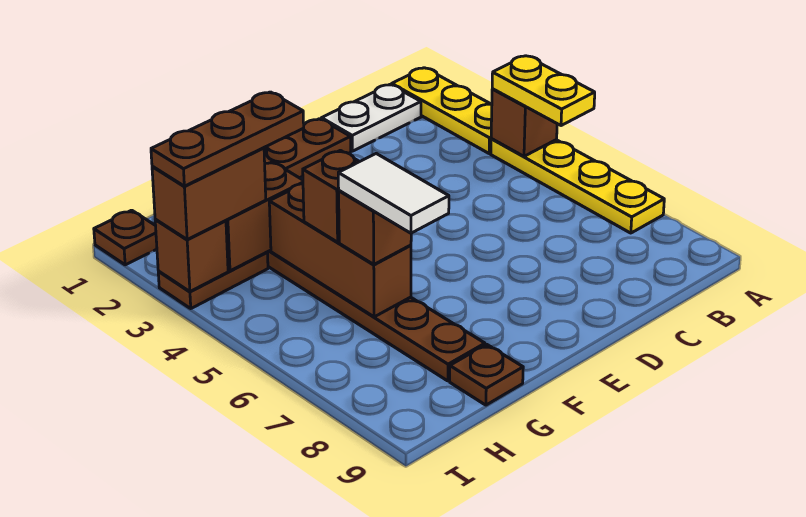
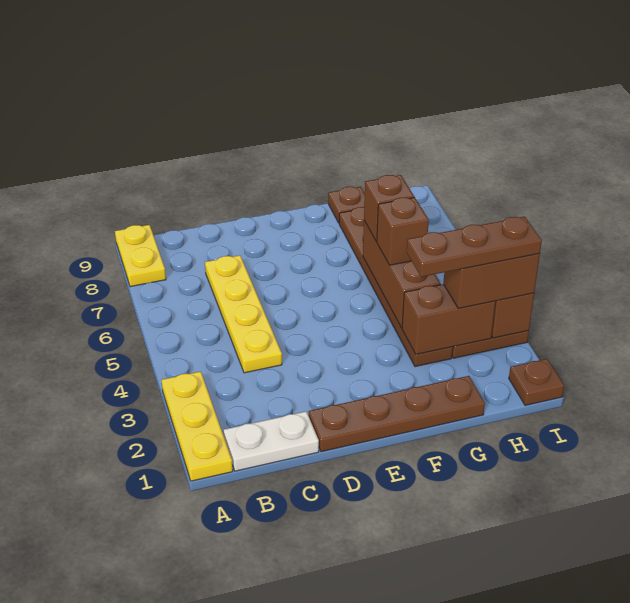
yellow plate A4:A7 level 1 -> yellow plate C4:C7 level 1
brown brick A4 level 2 -> none
yellow plate A4:A5 level 3 -> yellow plate A8:A9 level 1
white tile G6:G7 level 4 -> none

